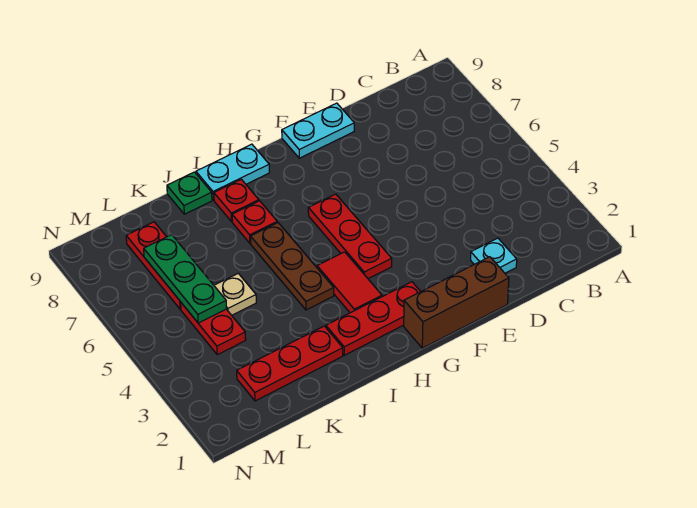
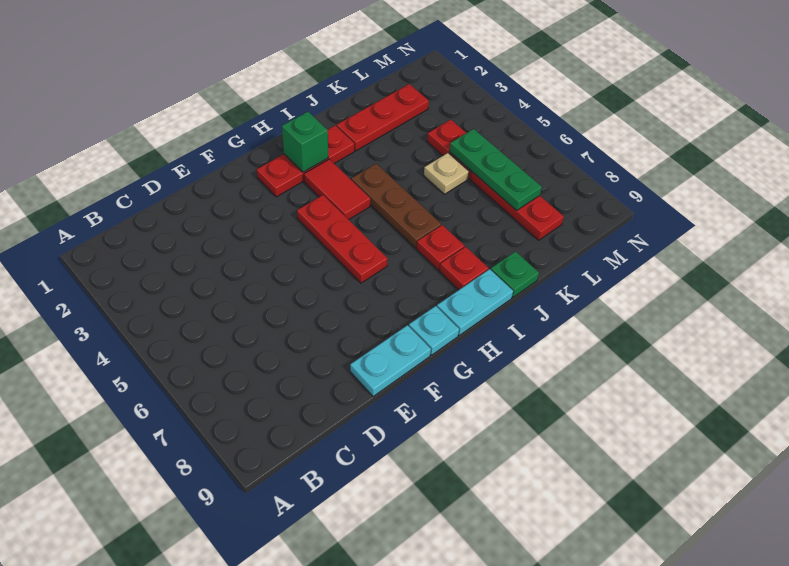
cyan plate D2 level 1 -> cyan plate G9 level 1
brown brick E1:G1 level 1 -> none
none -> green brick H2 level 2

